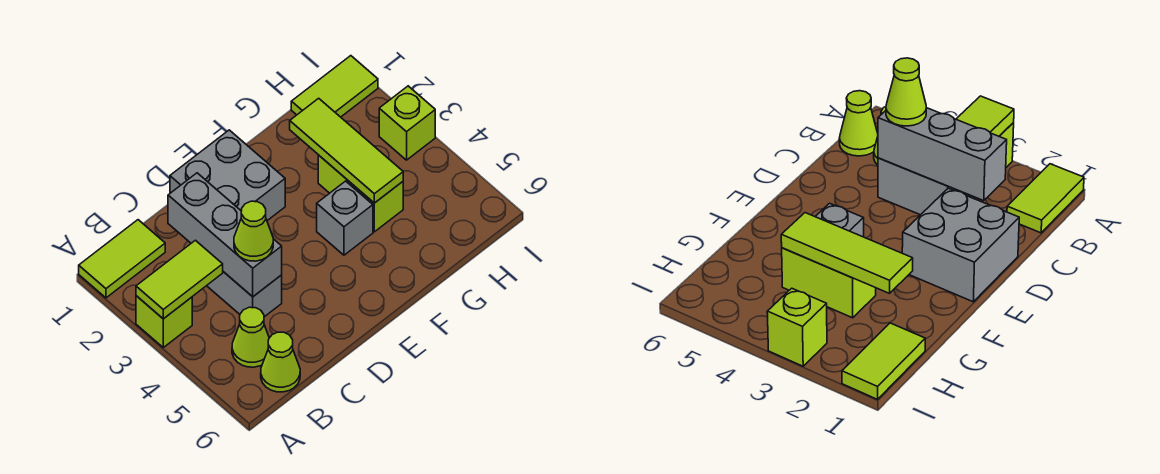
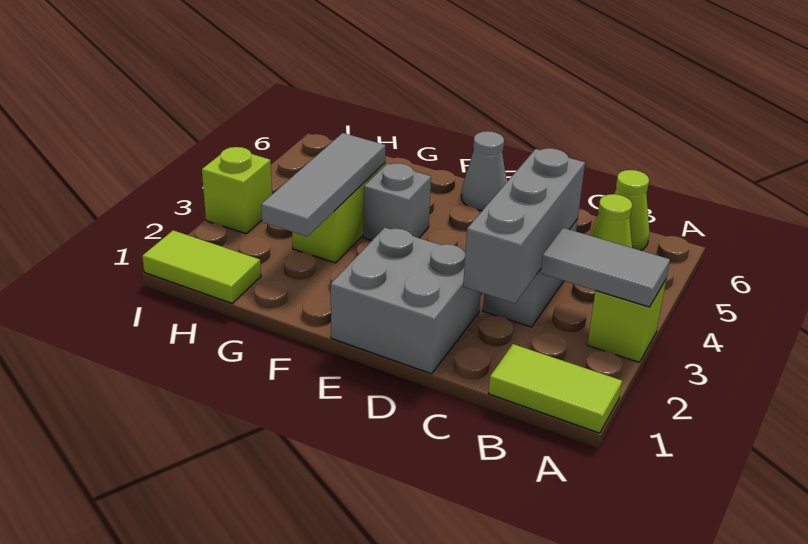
lime tile A3:B3 level 2 -> grey tile A3:B3 level 2
lime cone C4 level 3 -> none
none -> grey cone E6 level 1
lime tile G2:G4 level 2 -> grey tile G2:G4 level 2

